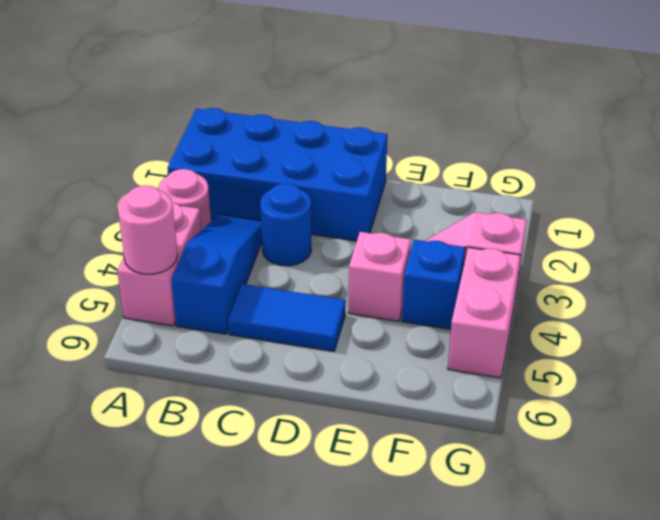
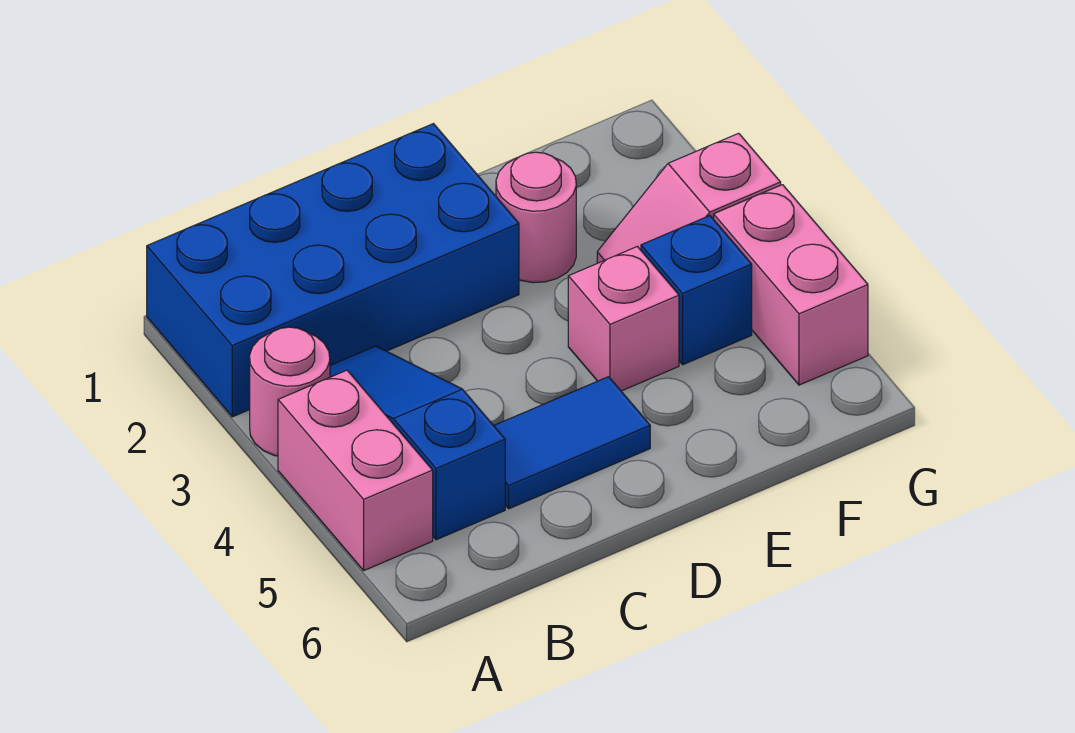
pink round brick A5 level 2 -> pink round brick E2 level 1
blue round brick C3 level 1 -> none

